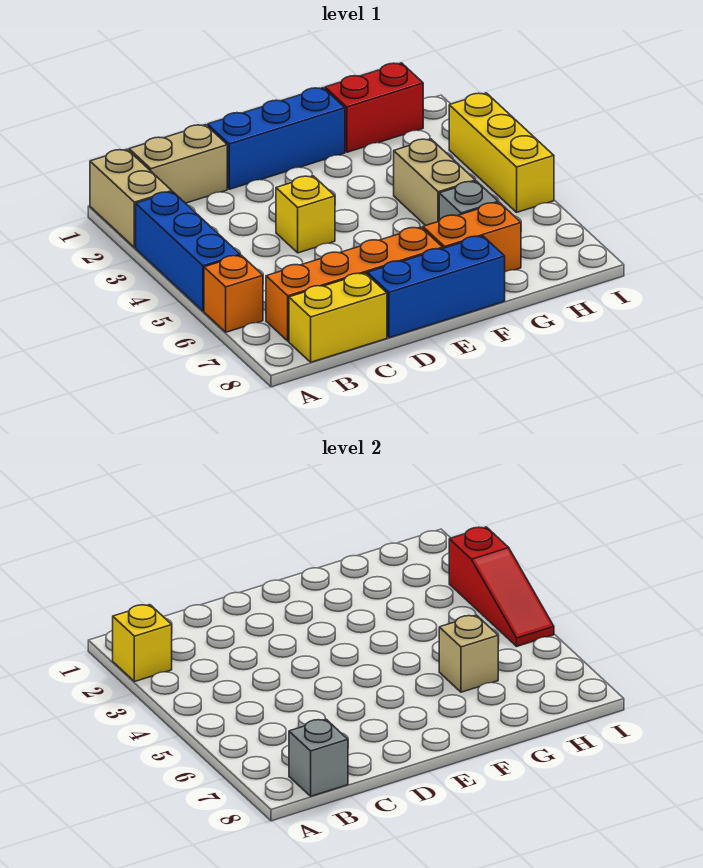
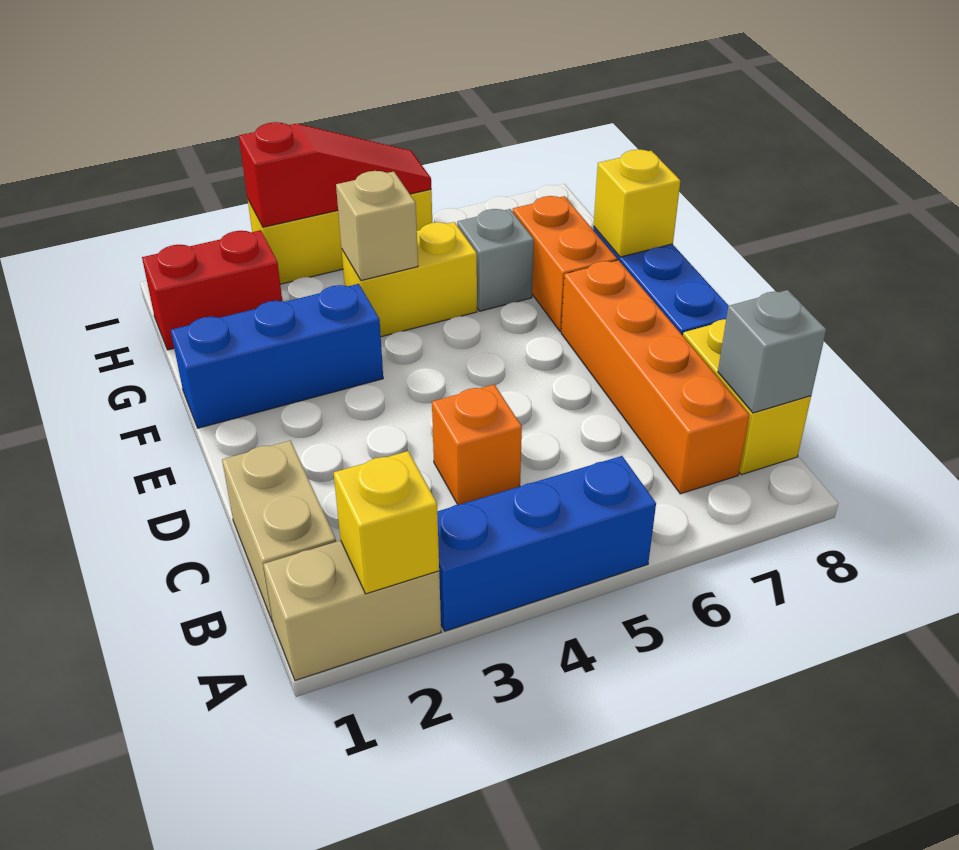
orange brick A6 level 1 -> orange brick C4 level 1
blue brick D1:F1 level 1 -> blue brick F1:F3 level 1
yellow brick D4 level 1 -> yellow brick F8 level 2
red brick G1:H1 level 1 -> red brick H1:H2 level 1
tan brick G4:G5 level 1 -> yellow brick G4:G5 level 1
tan brick G6 level 2 -> tan brick G4 level 2

